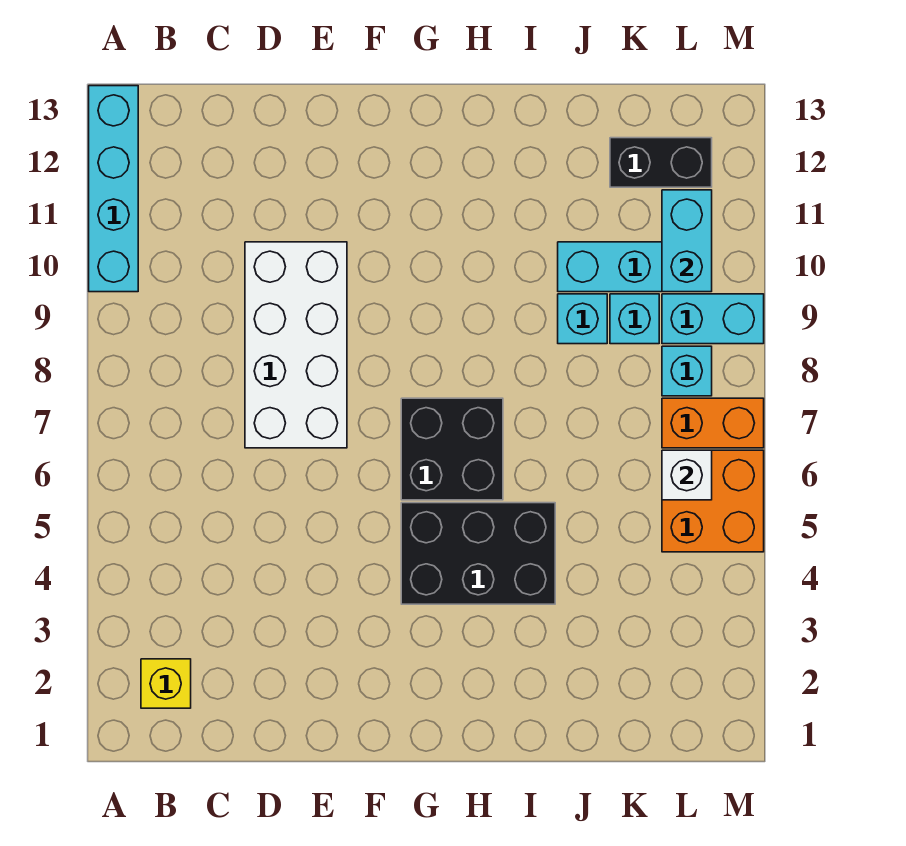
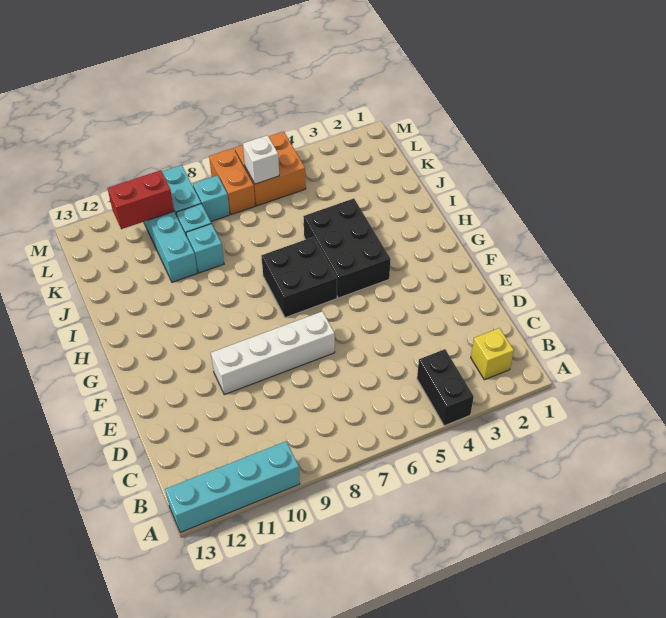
white brick D7:E10 level 1 -> white brick E7:E10 level 1
black brick K12:L12 level 1 -> black brick A4:B4 level 1
cyan brick L10:L11 level 2 -> red brick L10:L11 level 2

